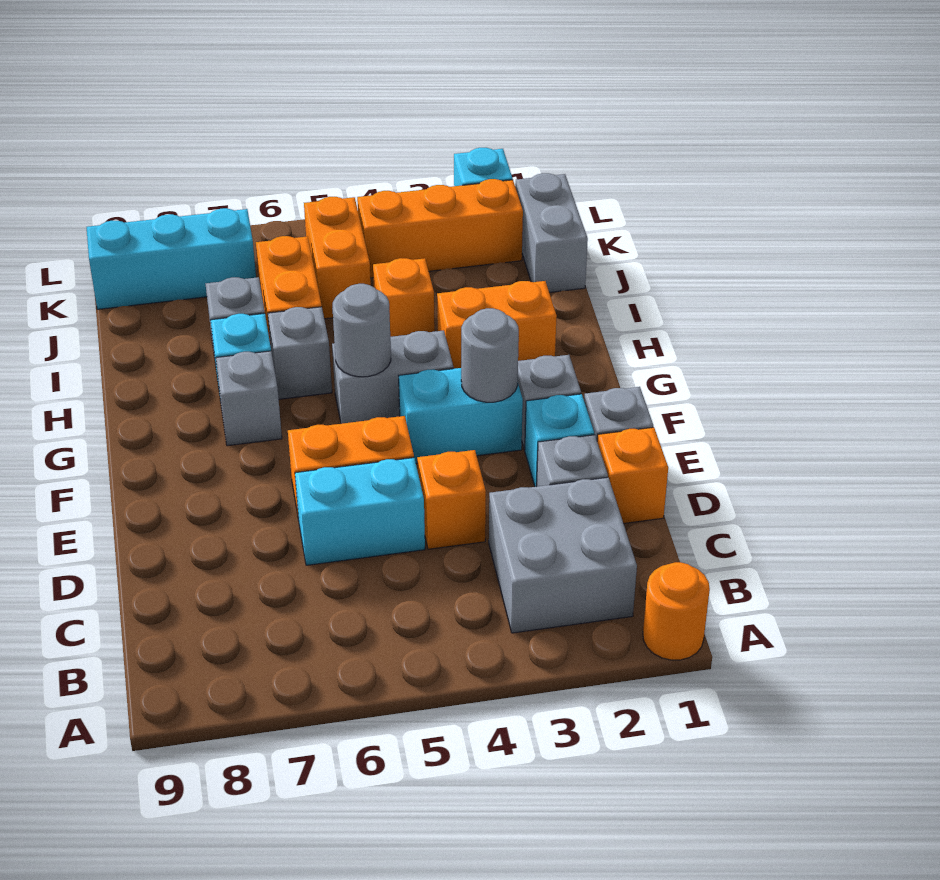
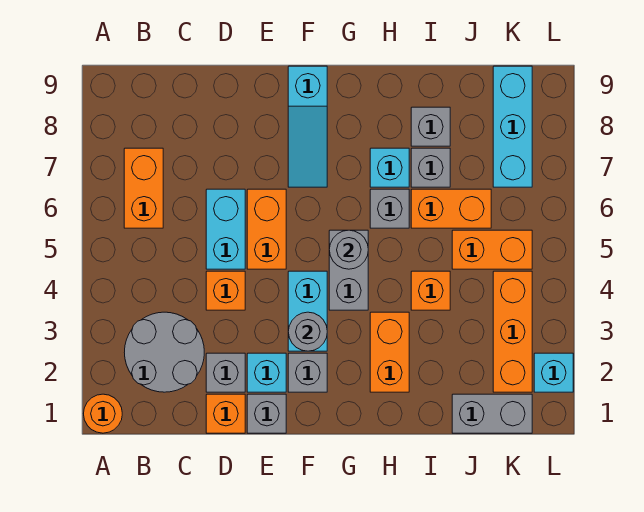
grey brick B2:C3 level 1 -> grey round brick B2:C3 level 1
none -> orange brick B6:B7 level 1
none -> cyan slope F7:F9 level 1 top 9
grey brick G7 level 1 -> grey brick I8 level 1

